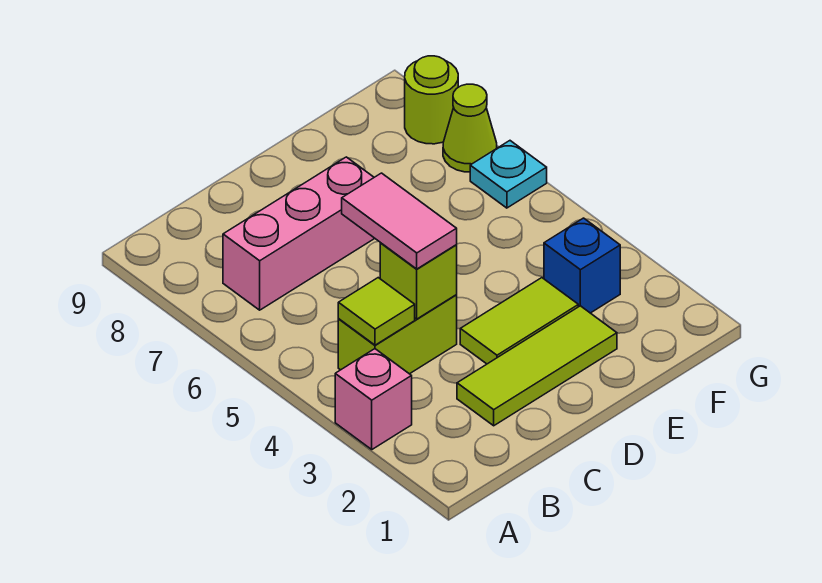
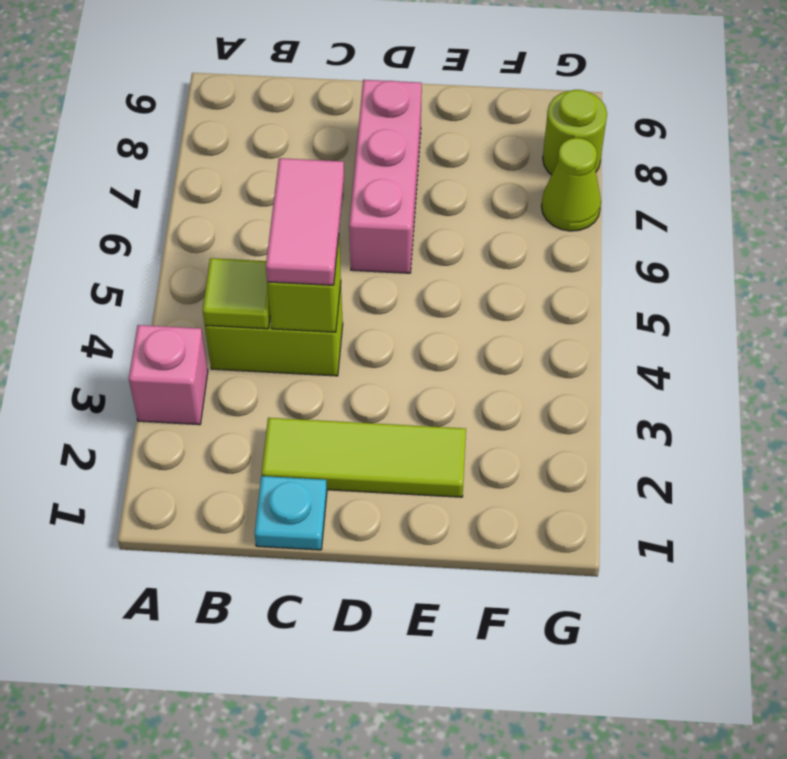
pink brick B7:D7 level 1 -> pink brick D6:D8 level 1
lime tile D3:E3 level 1 -> none
blue brick F3 level 1 -> none
cyan plate G6 level 1 -> cyan plate C1 level 1

